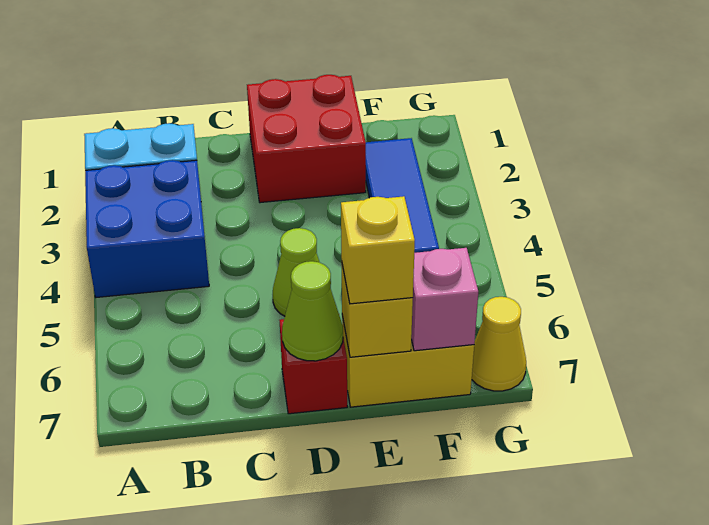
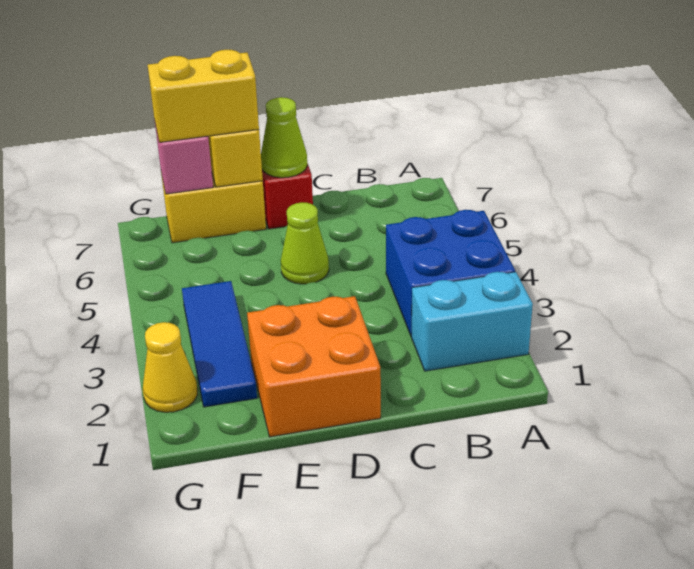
red brick D1:E2 level 1 -> orange brick D1:E2 level 1
yellow brick E7 level 3 -> yellow brick E7:F7 level 3
yellow cone G7 level 1 -> yellow cone G2 level 1

